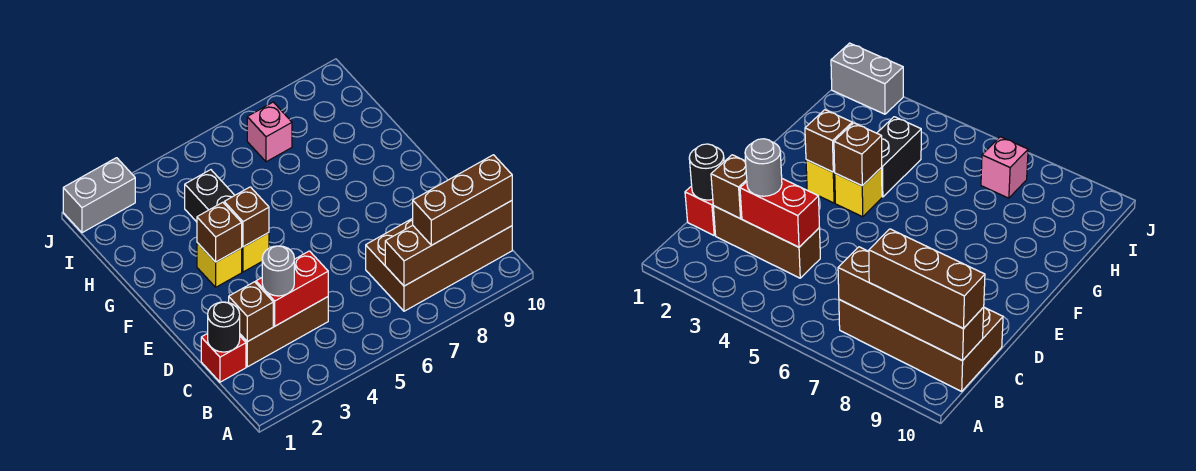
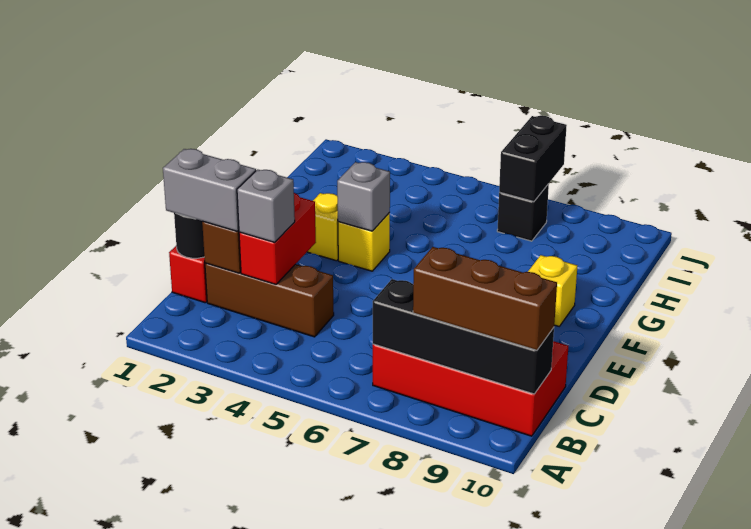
brown brick B7:C10 level 1 -> red brick B7:C10 level 1
brown brick B7:B10 level 2 -> black brick B7:B10 level 2
red brick C3:C4 level 2 -> red brick C3:D3 level 2
grey round brick C3 level 3 -> grey brick C3 level 3
brown brick F3 level 2 -> none
brown brick F4 level 2 -> grey brick F4 level 2
none -> yellow brick F9 level 1
black brick G4:H4 level 1 -> black brick I7:J7 level 2
pink brick I7 level 1 -> black brick I7 level 1
grey brick J1:J2 level 1 -> grey brick C1:C2 level 3

